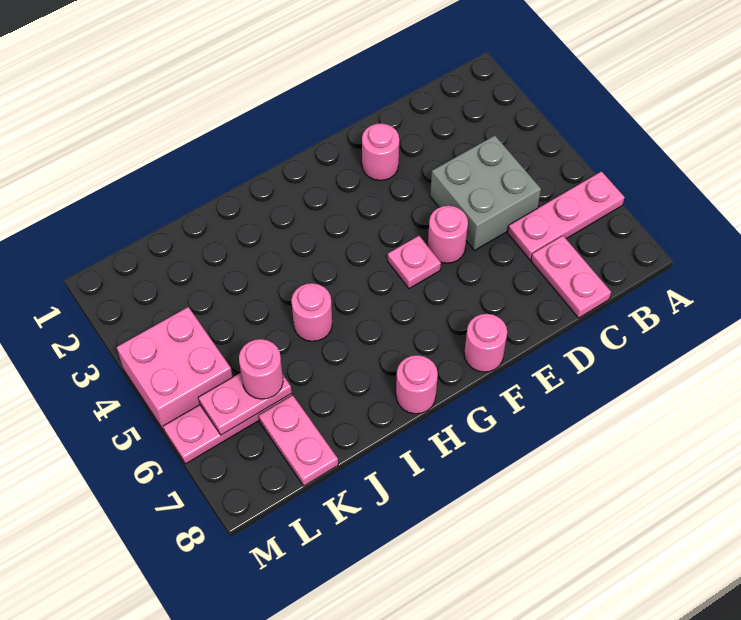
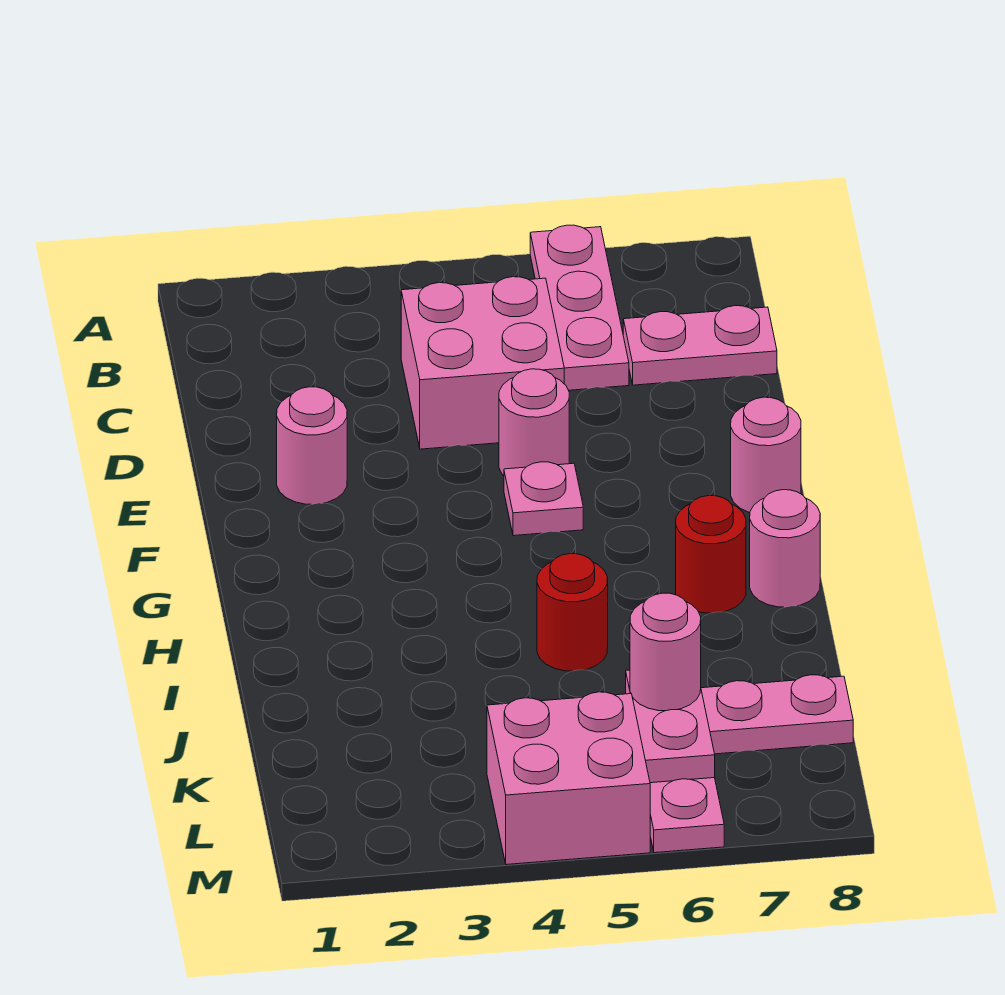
grey brick C4:D5 level 1 -> pink brick C4:D5 level 1
none -> red round brick H7 level 1
pink round brick I5 level 1 -> red round brick I5 level 1

